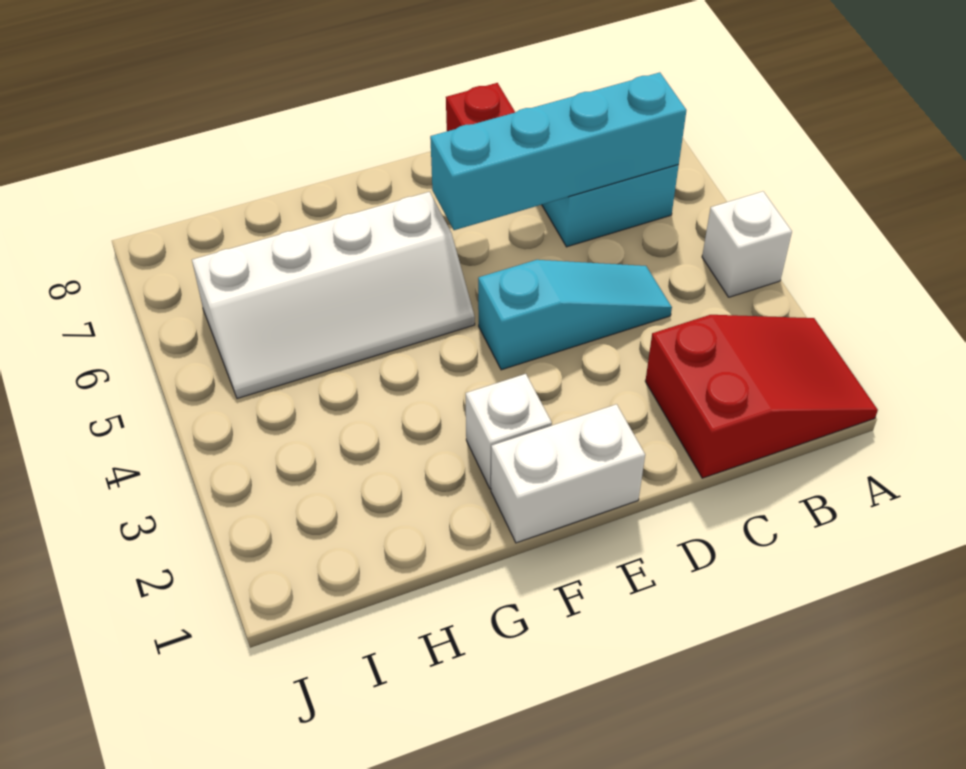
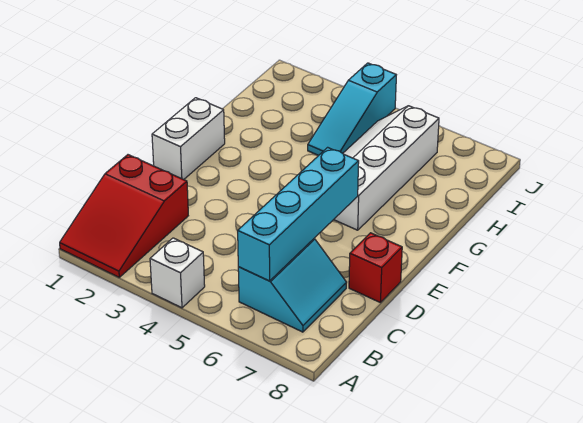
cyan slope C4:E4 level 1 top E -> cyan slope H4:J4 level 1 top J
white brick F2 level 1 -> none

